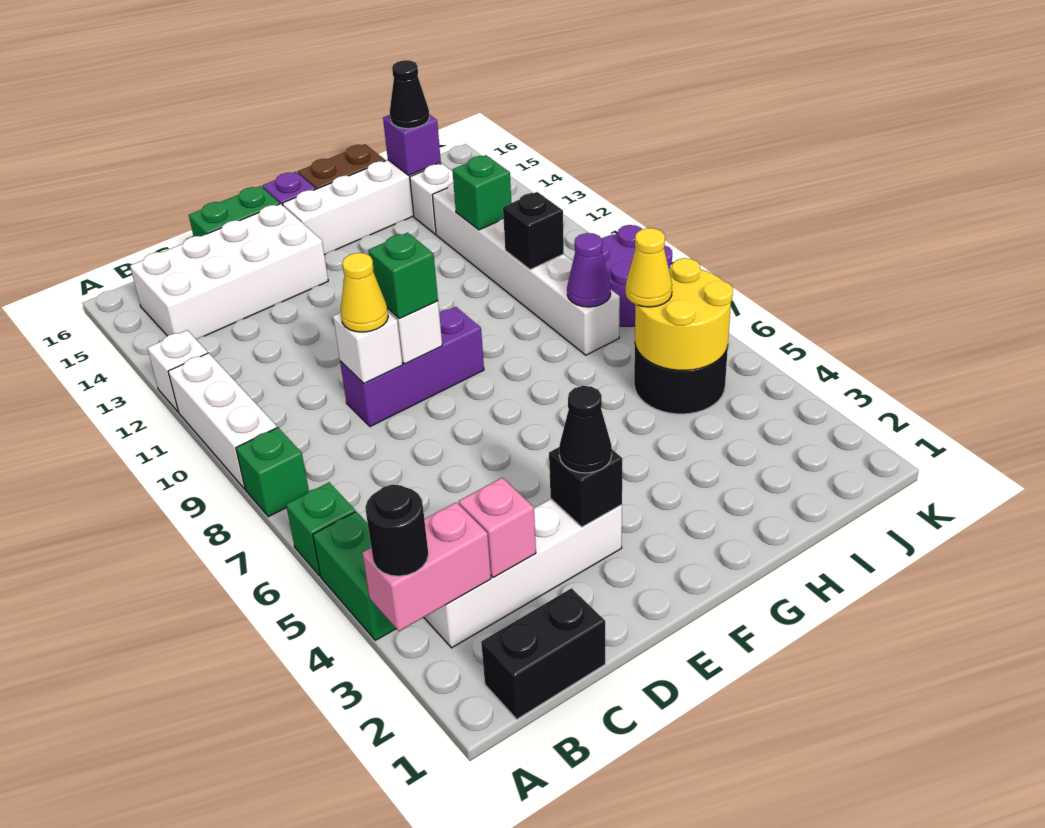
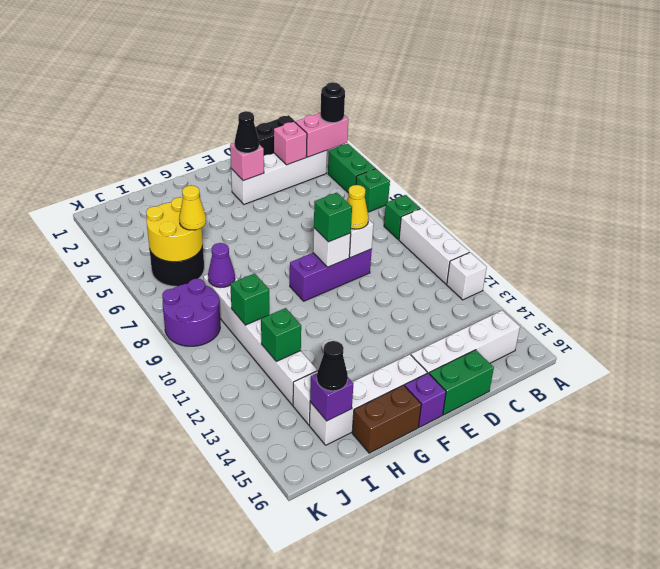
white brick B14:E15 level 1 -> white brick B15:E15 level 1
black brick E3 level 2 -> pink brick E3 level 2
black brick I10 level 2 -> green brick I10 level 2

